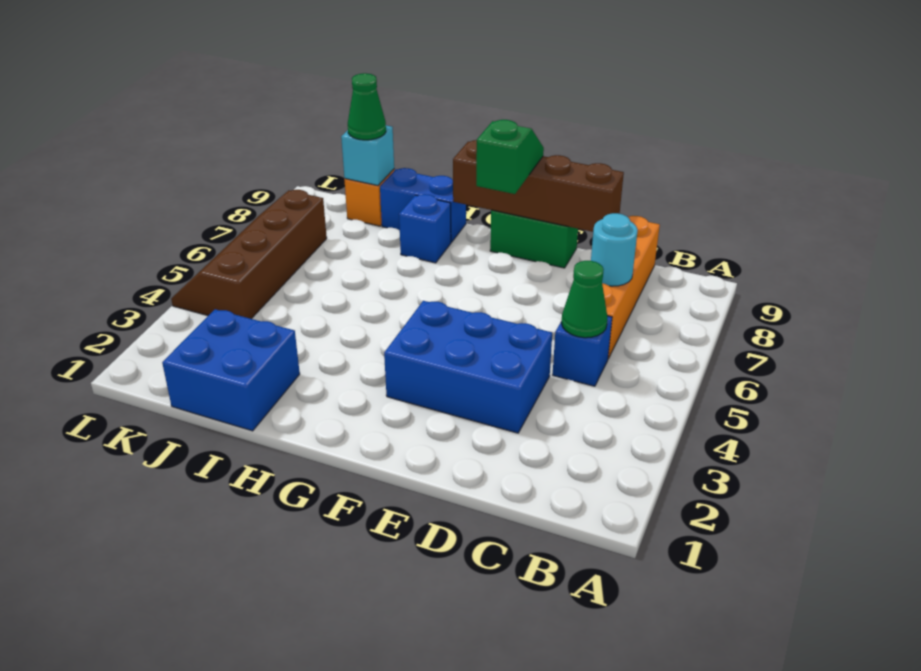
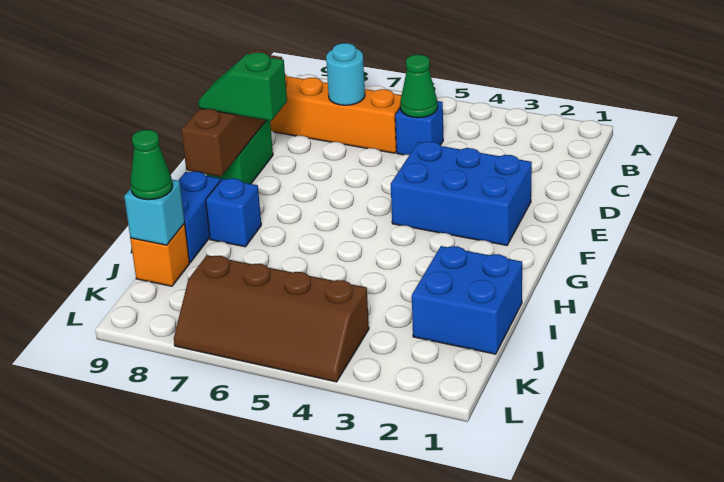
blue brick D3:F4 level 1 -> blue brick E2:F4 level 1

